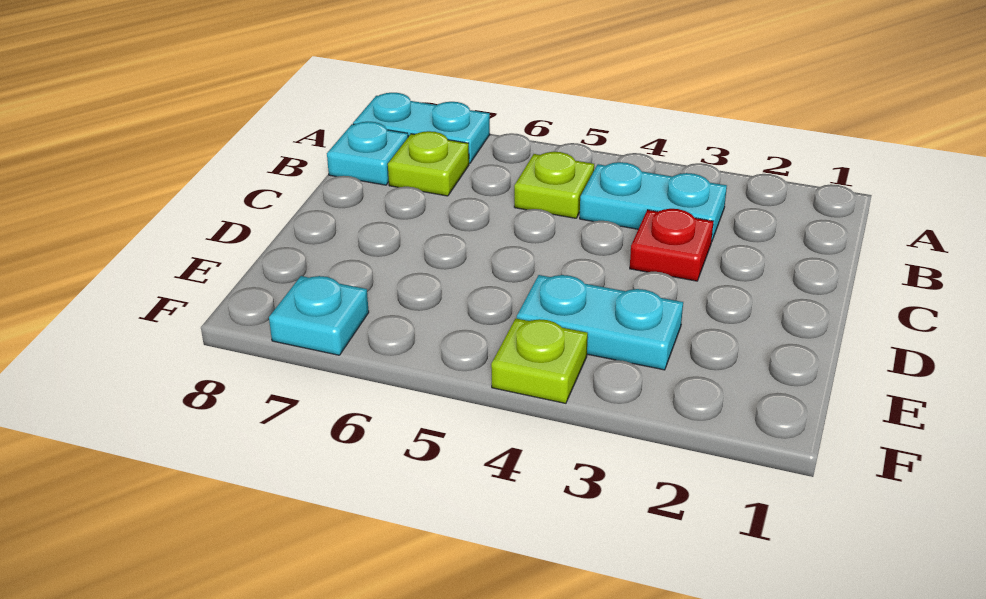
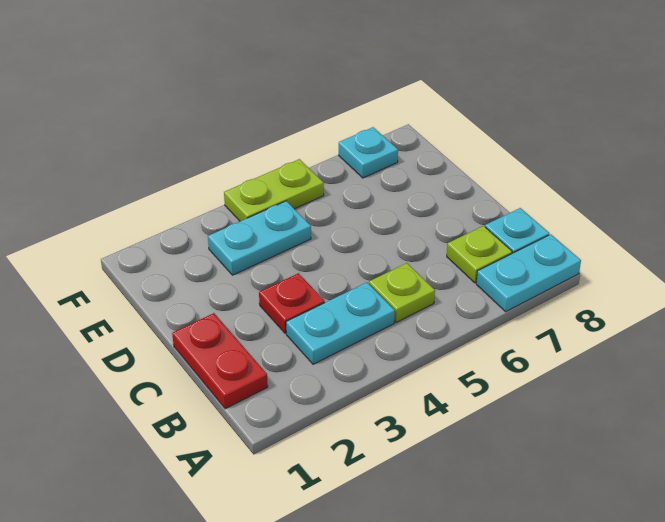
none -> red plate B1:C1 level 1
lime plate F4 level 1 -> lime plate F4:F5 level 1

